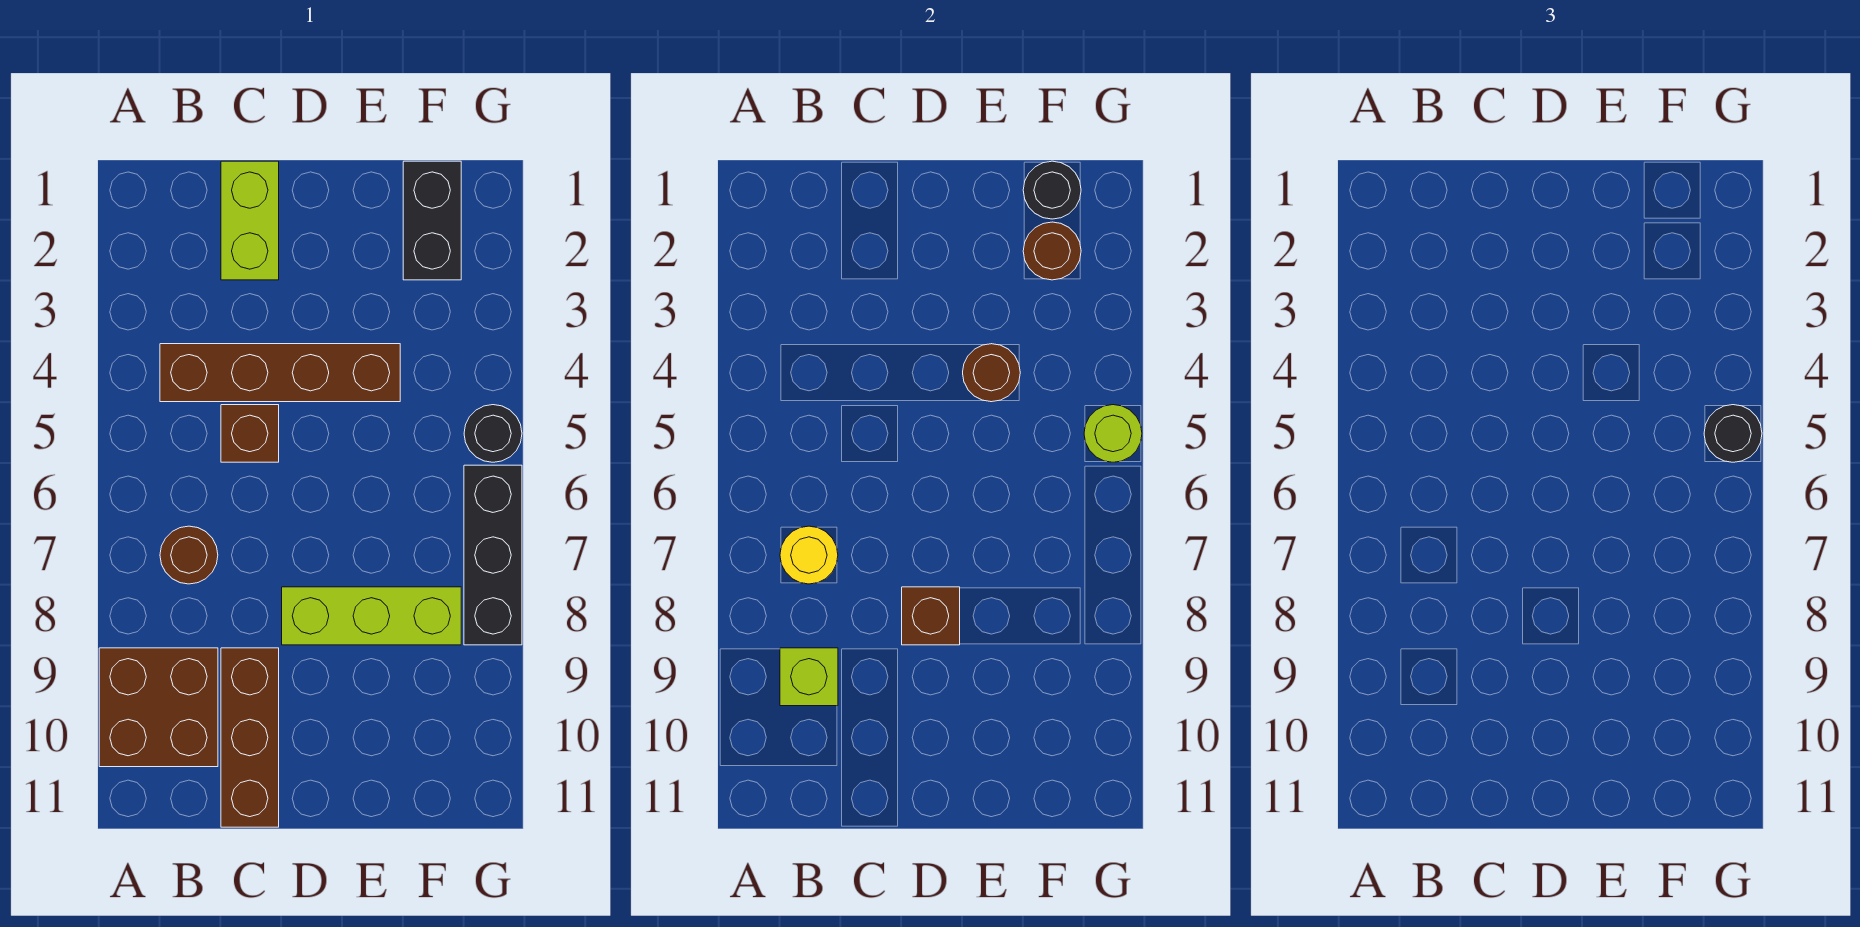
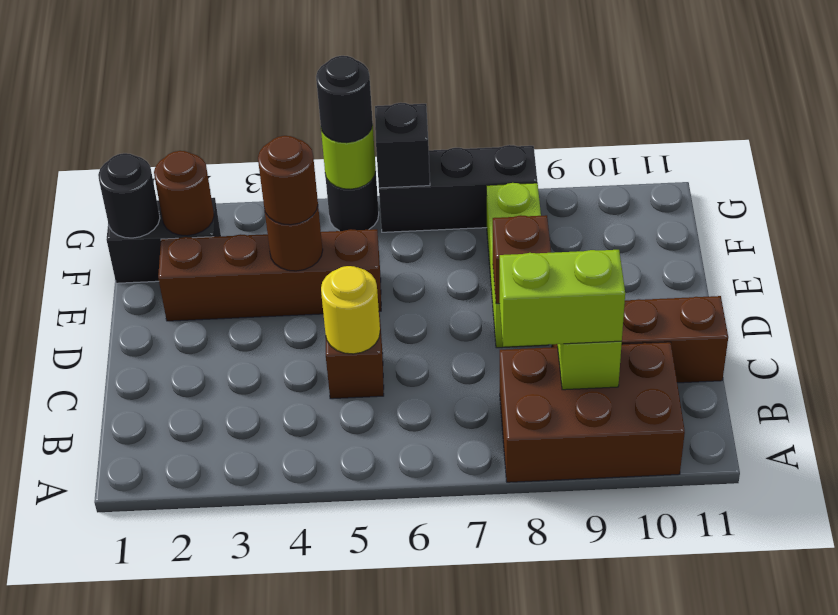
brown brick A9:B10 level 1 -> brown brick A8:B10 level 1
brown brick B4:E4 level 1 -> brown brick E2:E5 level 1
brown round brick B7 level 1 -> brown round brick E4 level 3
yellow round brick B7 level 2 -> yellow round brick C5 level 2
lime brick C1:C2 level 1 -> lime brick B8:B9 level 3
none -> black brick G6 level 2

